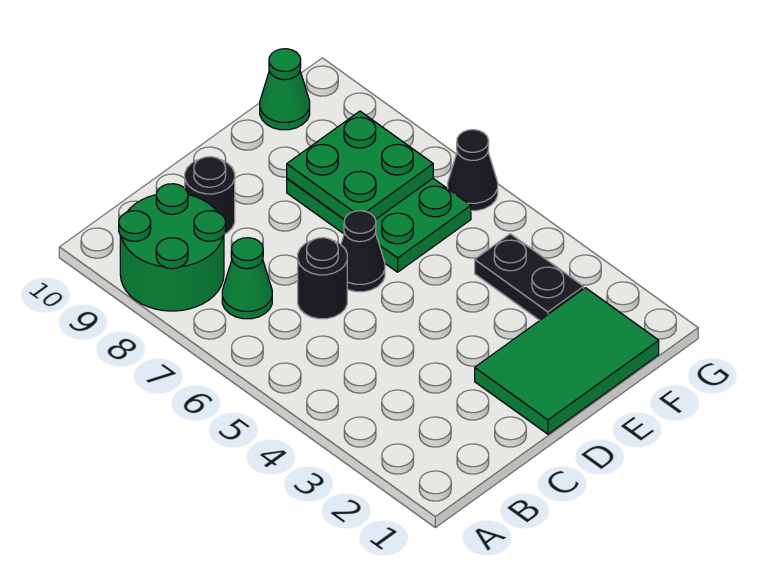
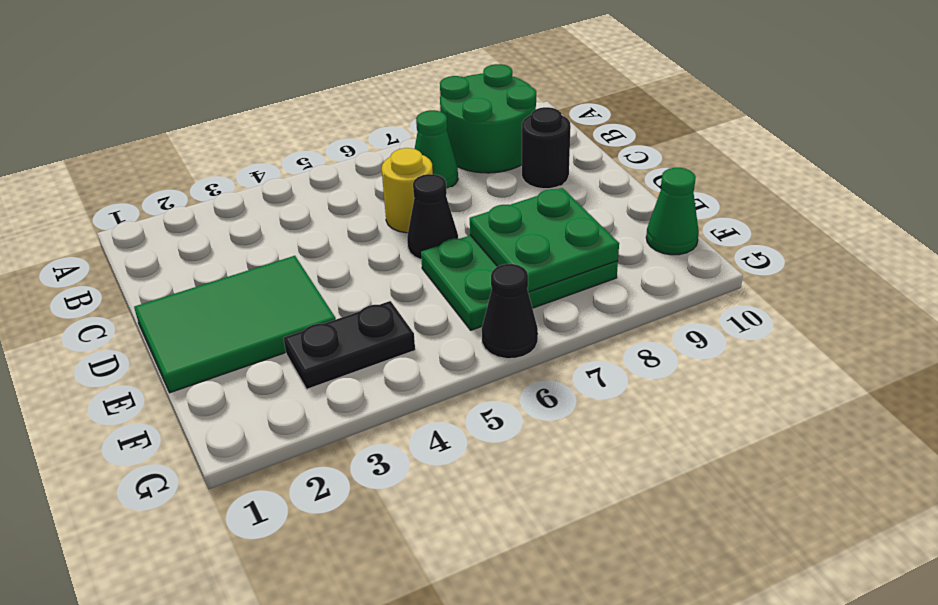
black round brick C6 level 1 -> yellow round brick C6 level 1
green tile D1:F2 level 1 -> green tile D1:E3 level 1

